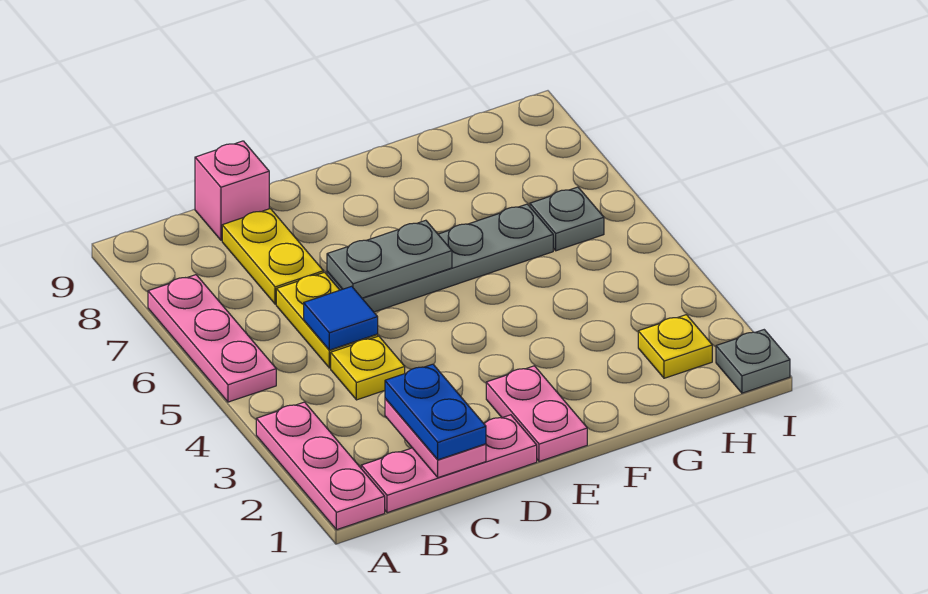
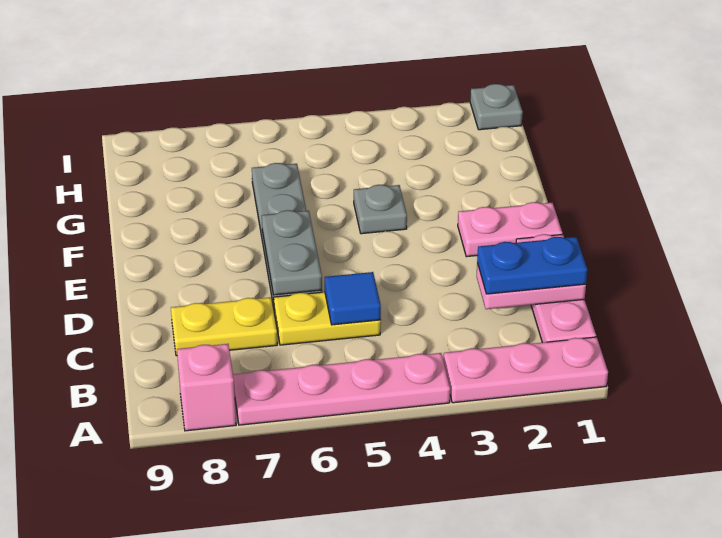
pink plate A5:A7 level 1 -> pink plate A4:A7 level 1
yellow plate C4 level 1 -> none
pink brick C9 level 1 -> pink brick A8 level 1
yellow plate H2 level 1 -> none
grey plate H6 level 1 -> grey plate F4 level 1

